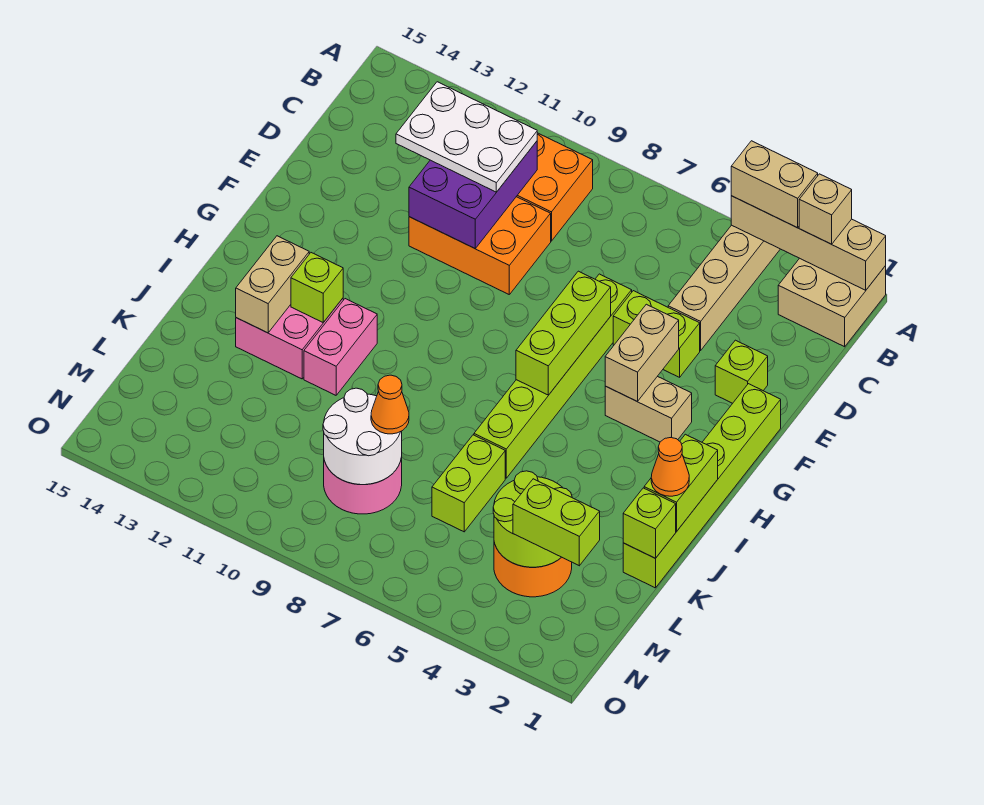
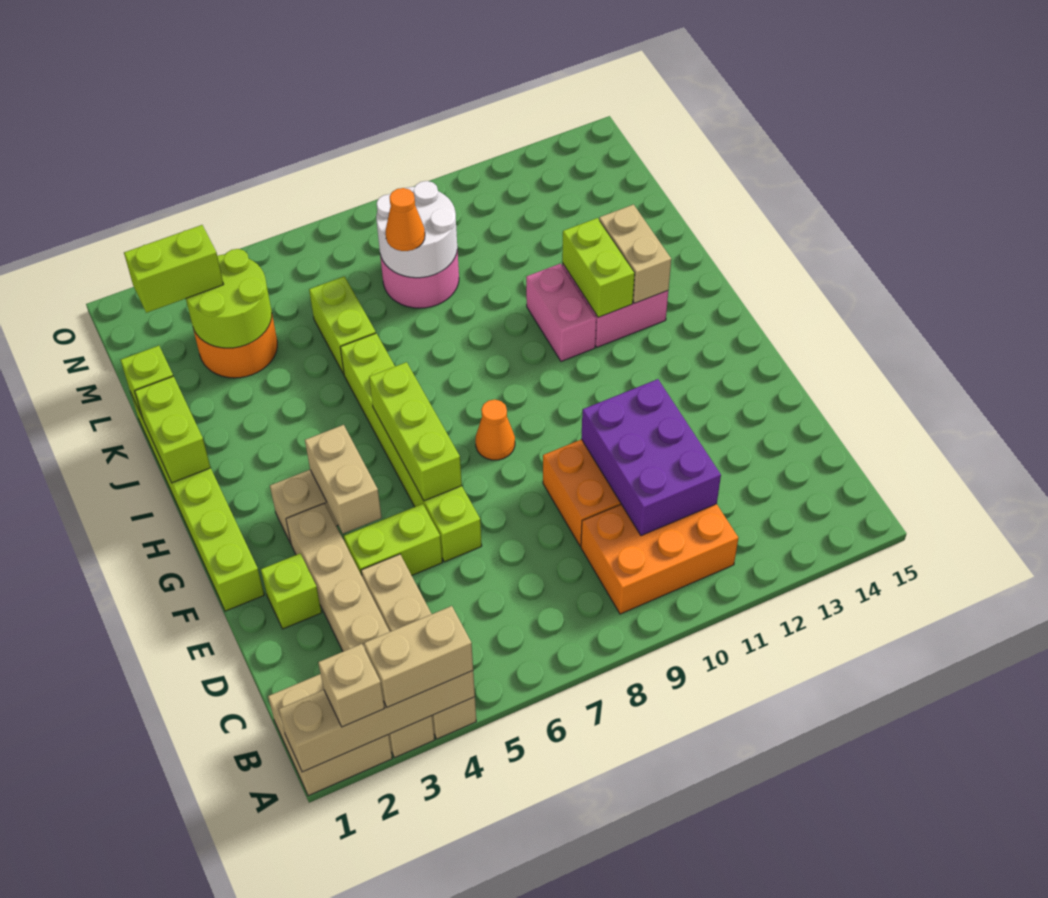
none -> tan brick A3:F3 level 1
white plate C10:D12 level 3 -> none
lime brick I12 level 2 -> lime brick I12:J12 level 2
orange cone J1 level 3 -> orange cone G8 level 1

